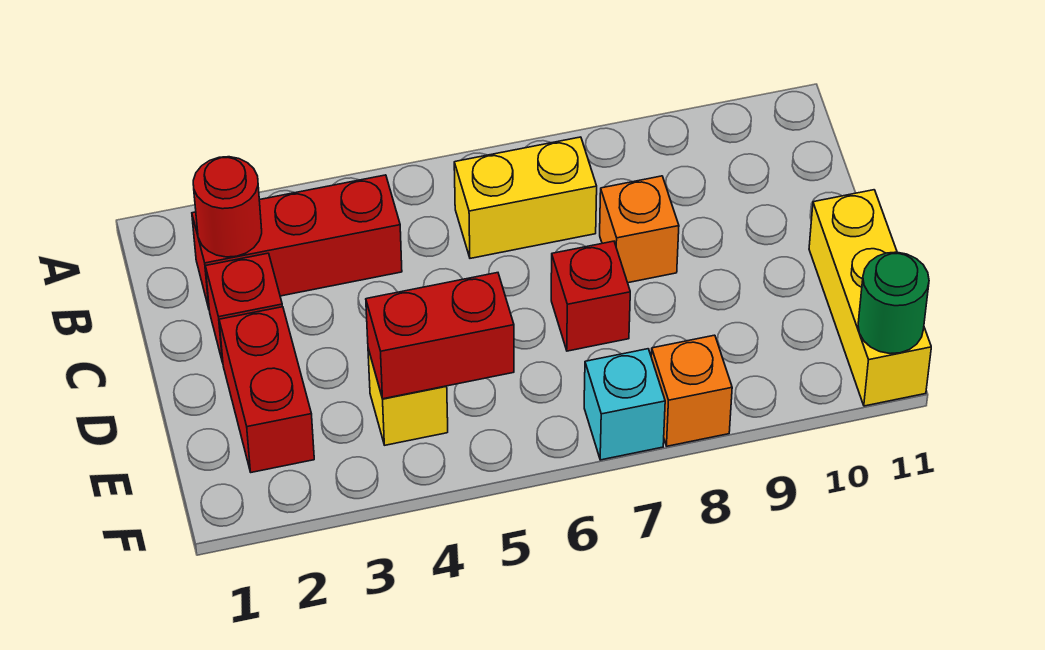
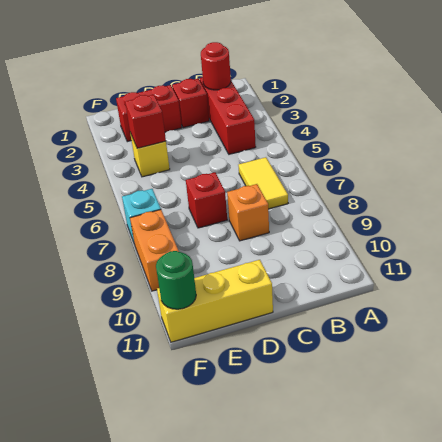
yellow brick B6:B7 level 1 -> yellow tile B6:B7 level 1
red brick E4:E5 level 2 -> red brick E4 level 2
orange brick F8 level 1 -> orange brick F8:F9 level 1

